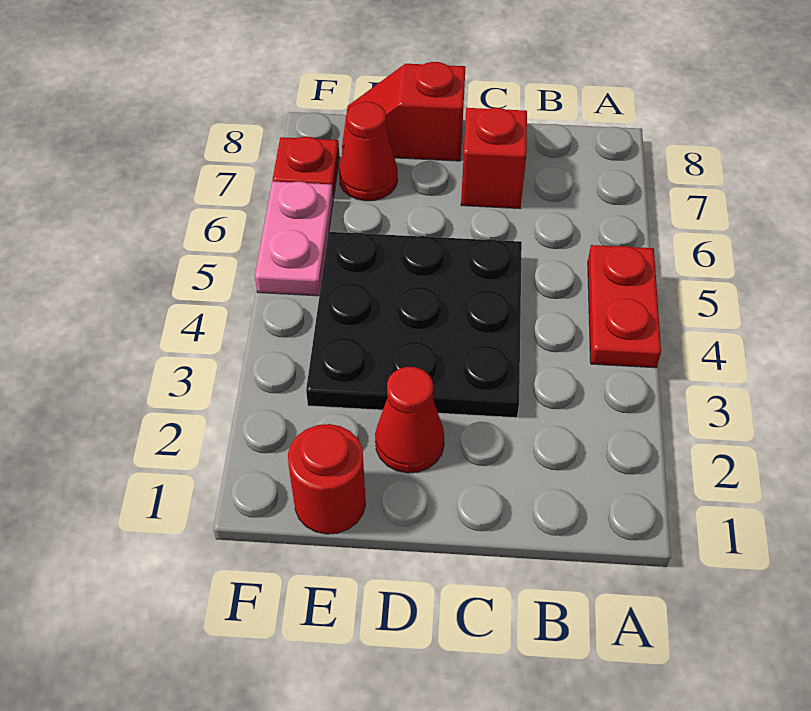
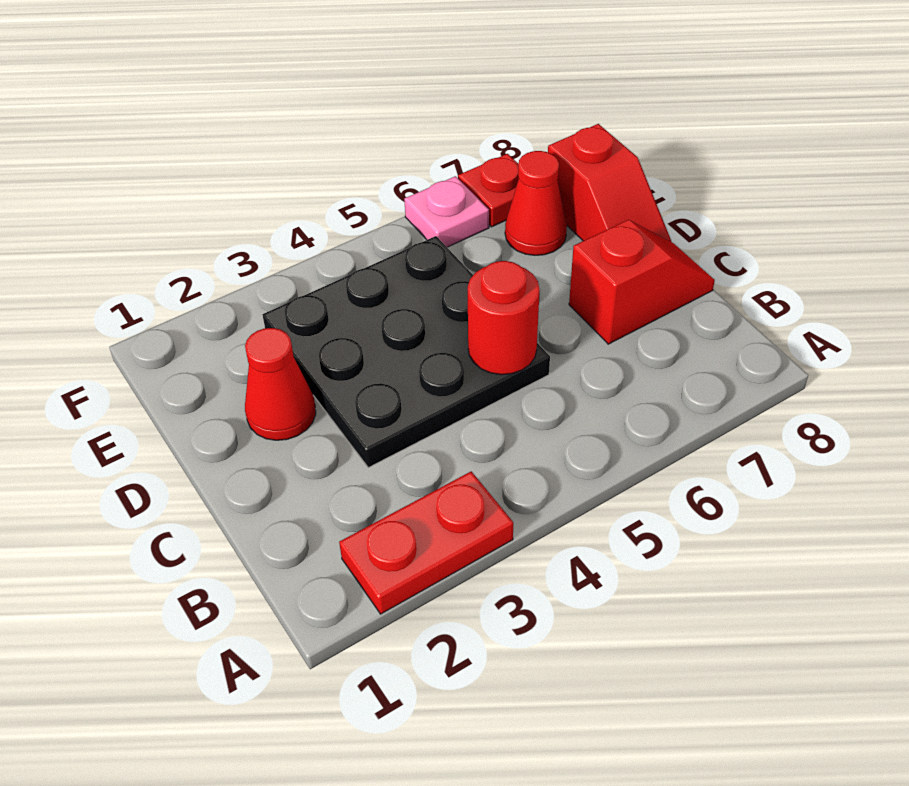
red plate A4:A5 level 1 -> red plate A2:A3 level 1
red slope D8:E8 level 1 top D -> red slope D8:E8 level 1 top E
red round brick E1 level 1 -> red round brick C5 level 2
pink plate F5:F6 level 1 -> pink plate F6 level 1

